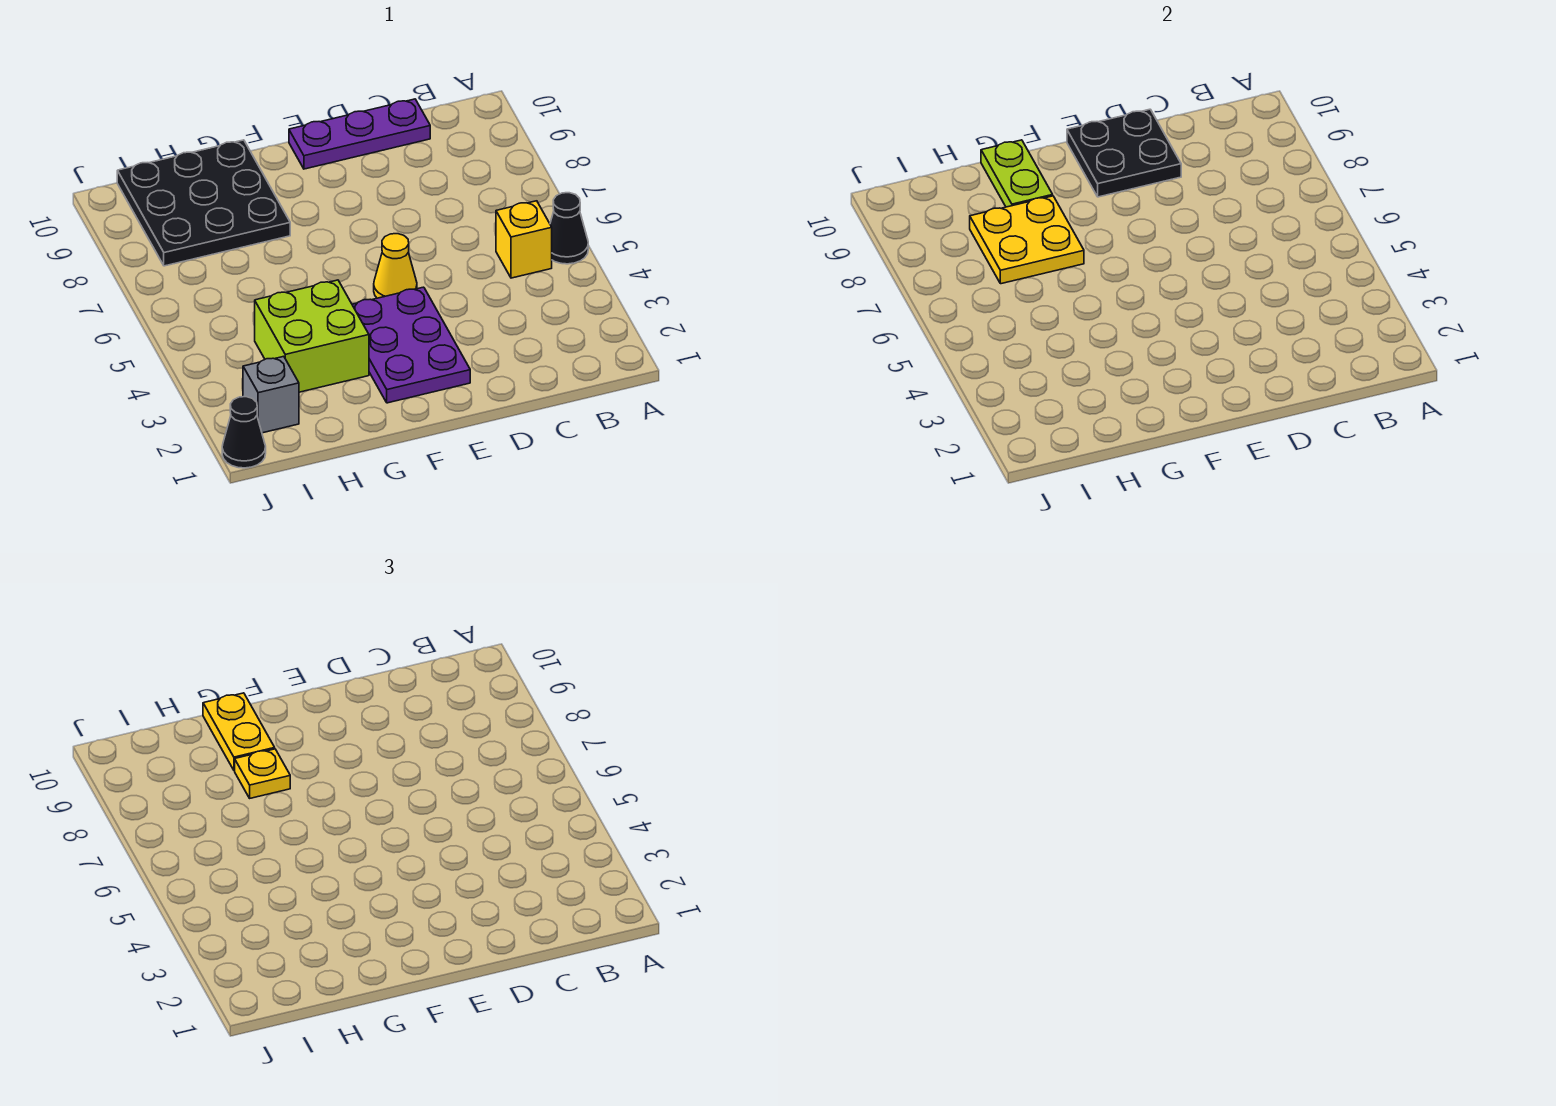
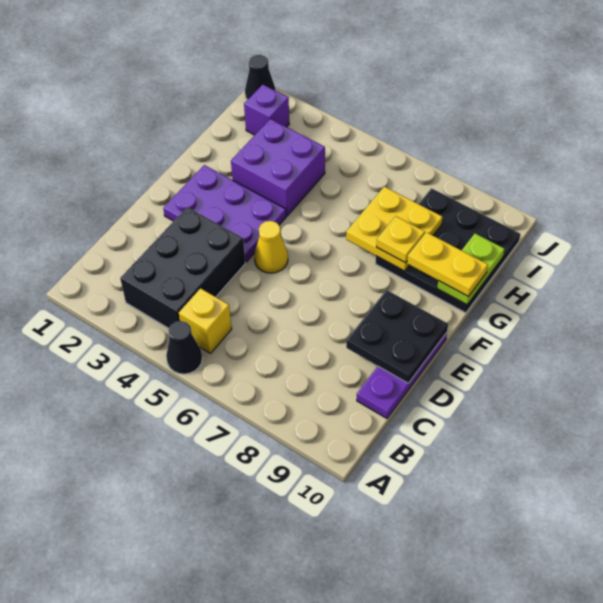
none -> black brick B3:D4 level 1
lime brick G3:H4 level 1 -> purple brick G3:H4 level 1
lime plate G9:G10 level 2 -> lime plate G10:H10 level 2
grey brick I2 level 1 -> purple brick I2 level 1

